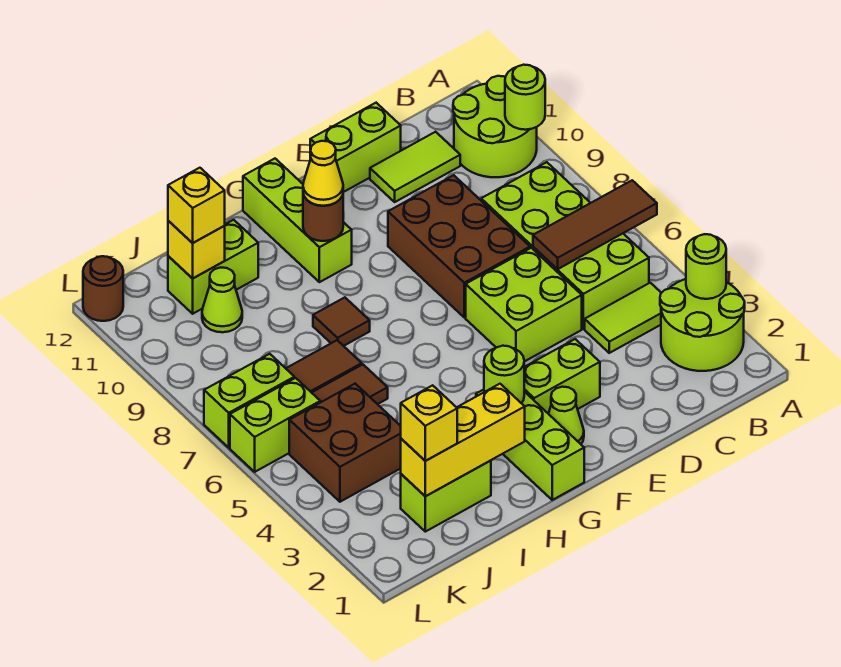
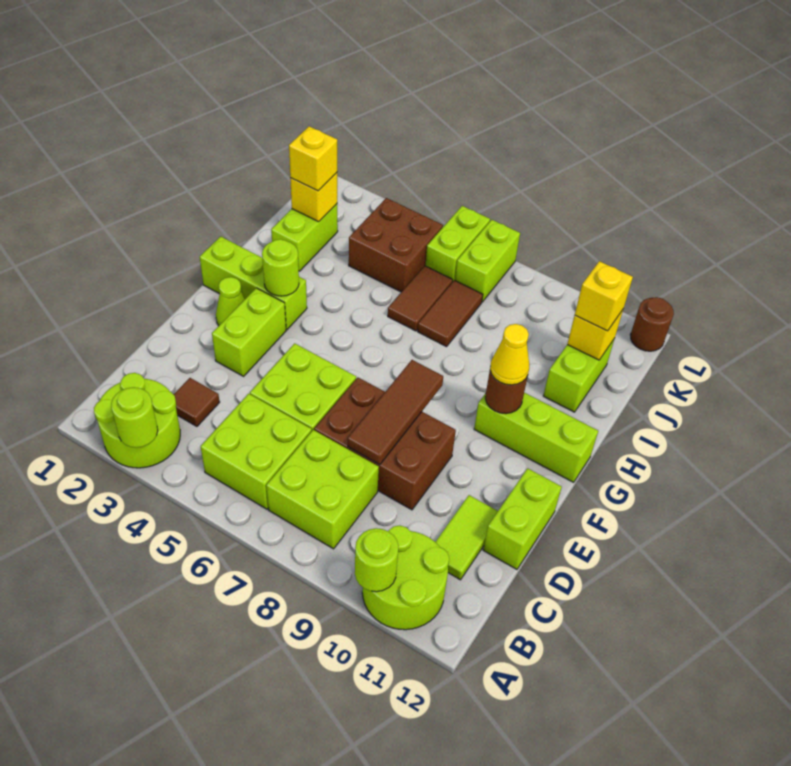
brown tile A6:C6 level 2 -> brown tile D8:F8 level 2
lime tile B4:C4 level 1 -> none
yellow brick H2:J2 level 2 -> yellow brick J2 level 2
brown tile H8 level 1 -> brown tile C3 level 1
lime cone J10 level 1 -> none

